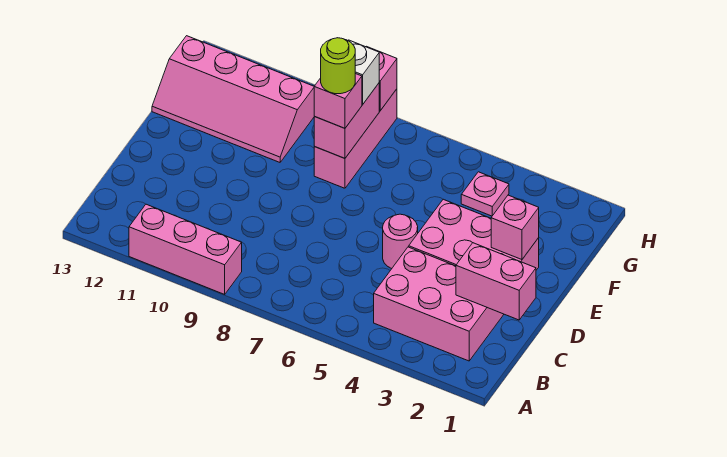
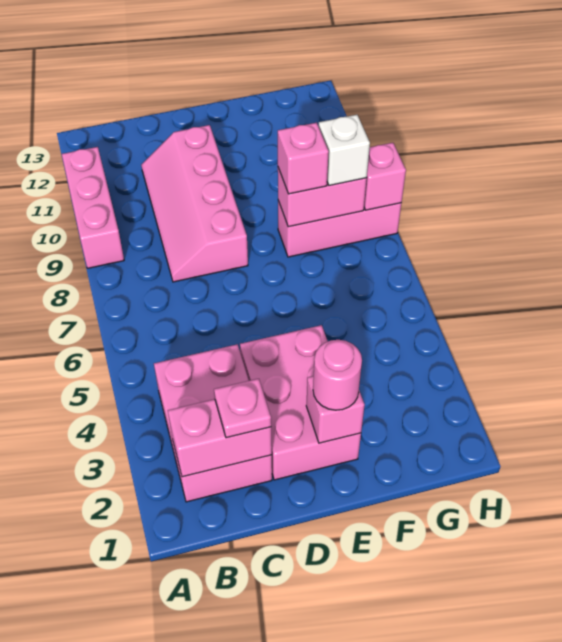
pink brick C1:C2 level 2 -> pink brick B2:C2 level 2
pink round brick D5 level 1 -> pink round brick E2 level 3
lime round brick F8 level 4 -> none
pink slope F10:G13 level 1 top G -> pink slope C8:D11 level 1 top D
pink plate G4 level 1 -> pink plate C2 level 3

